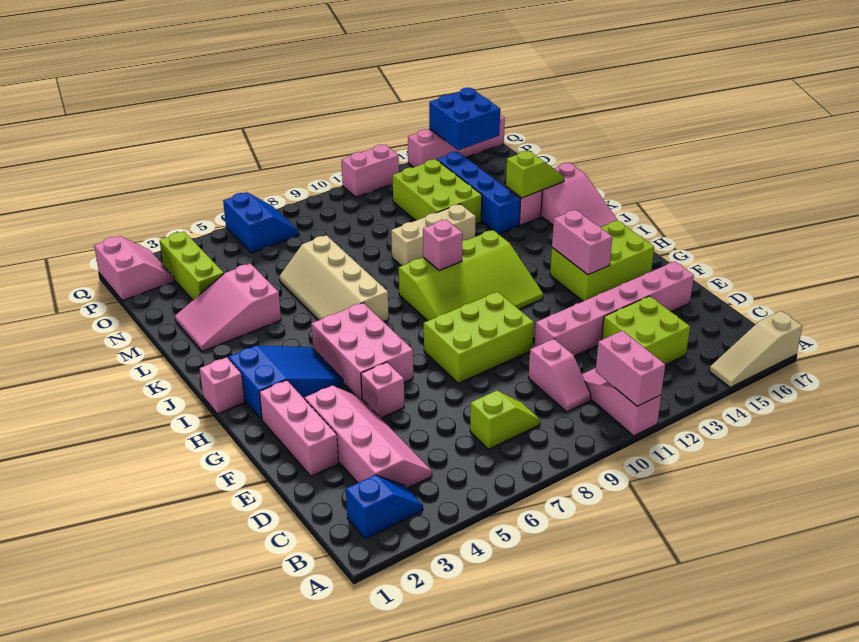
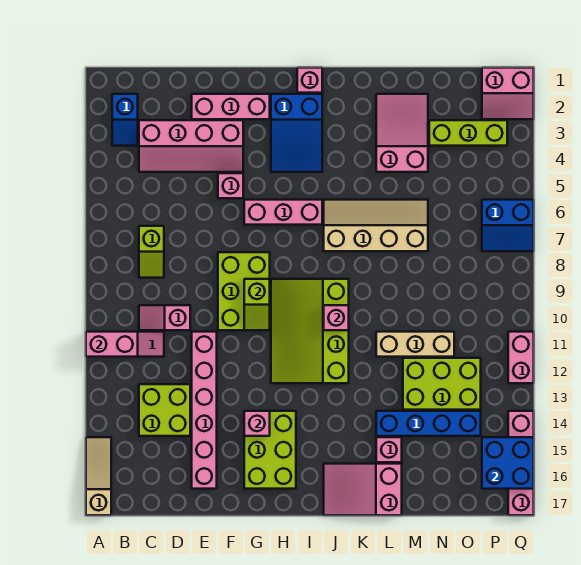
pink brick G5:I6 level 1 -> pink brick G6:I6 level 1
pink brick G14:H14 level 2 -> pink brick G14 level 2
tan brick L10:L12 level 1 -> tan brick L11:N11 level 1
lime slope L15:L16 level 2 top 15 -> lime slope G9:G10 level 2 top 9

